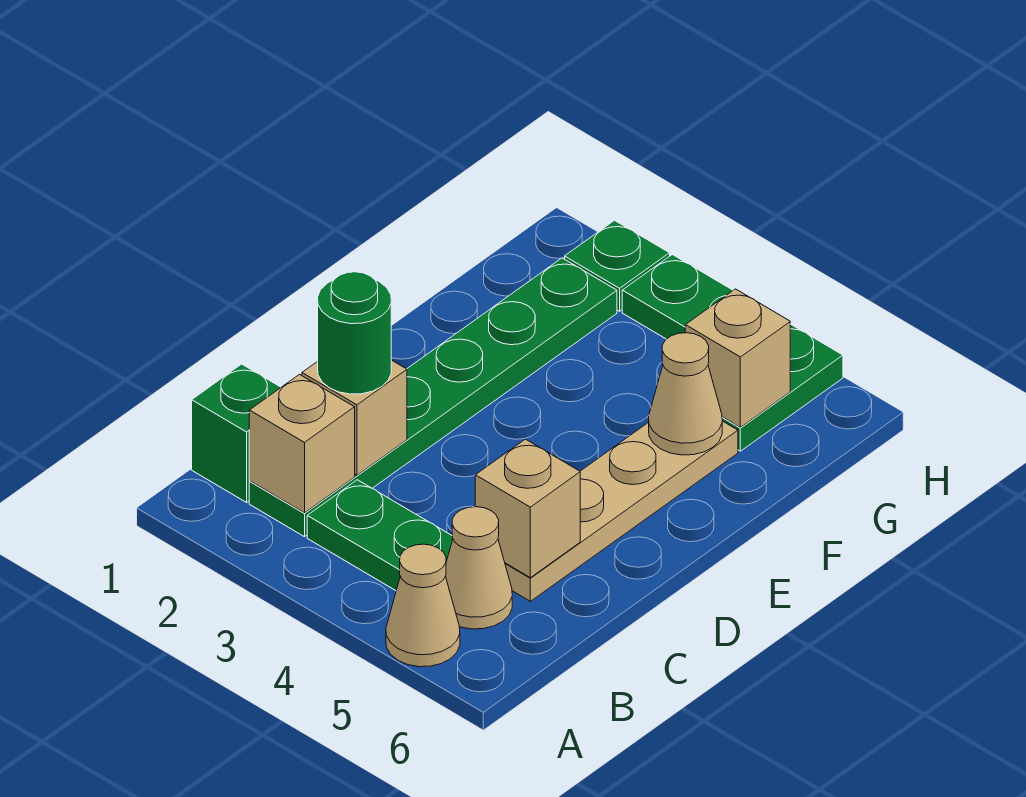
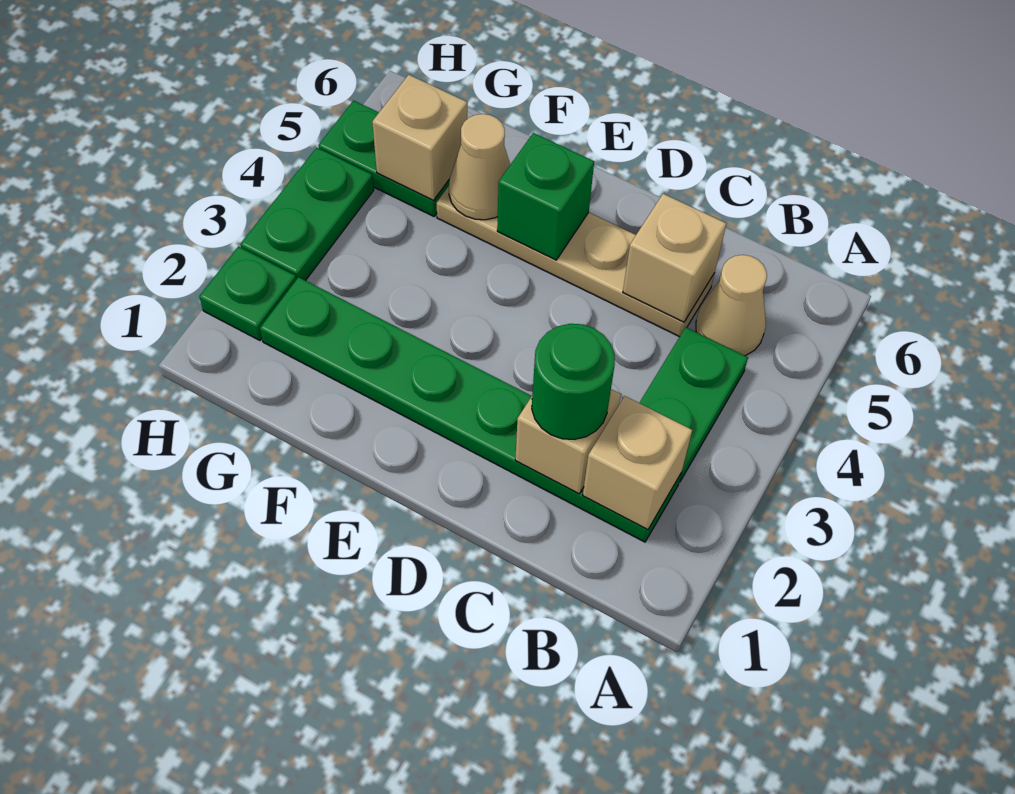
tan cone A5 level 1 -> none
green brick B1 level 1 -> green brick E5 level 2

